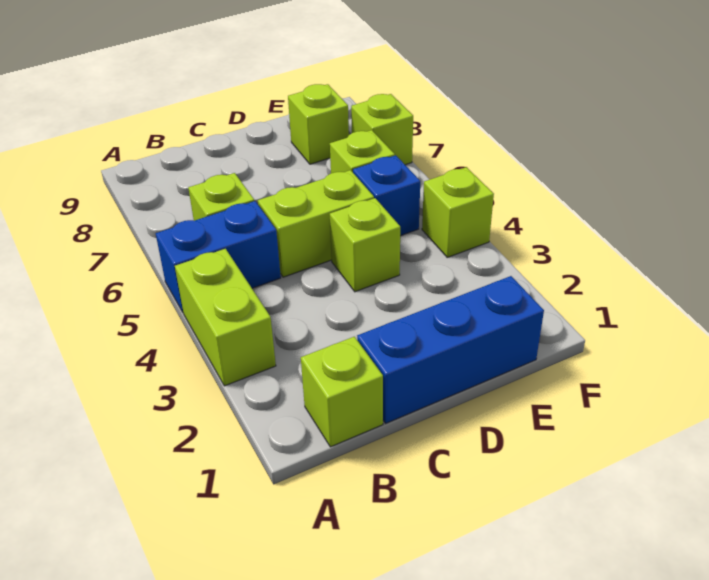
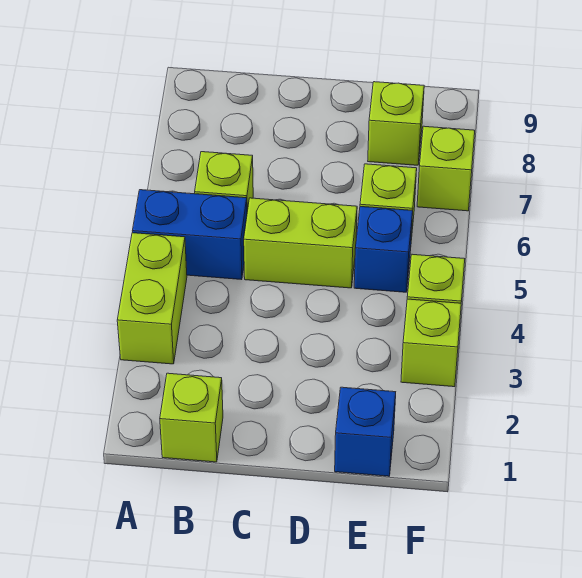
blue brick C1:E1 level 1 -> blue brick E1 level 1
lime brick D4 level 1 -> lime brick F3 level 1

